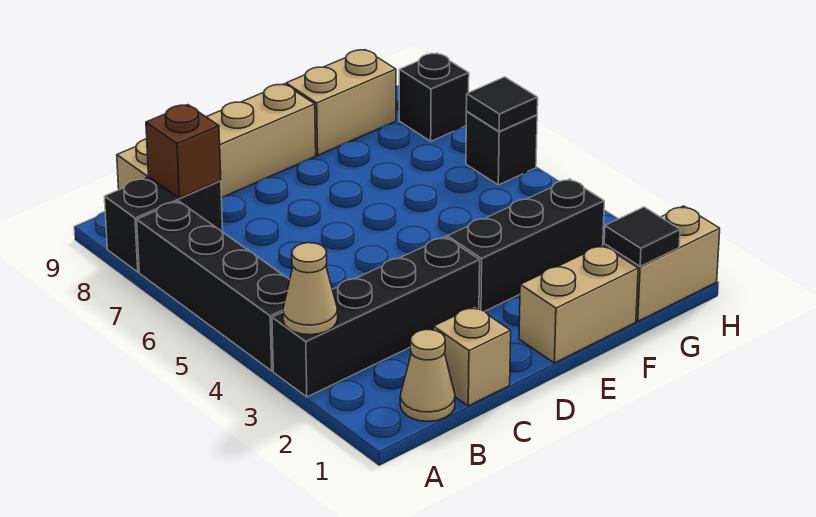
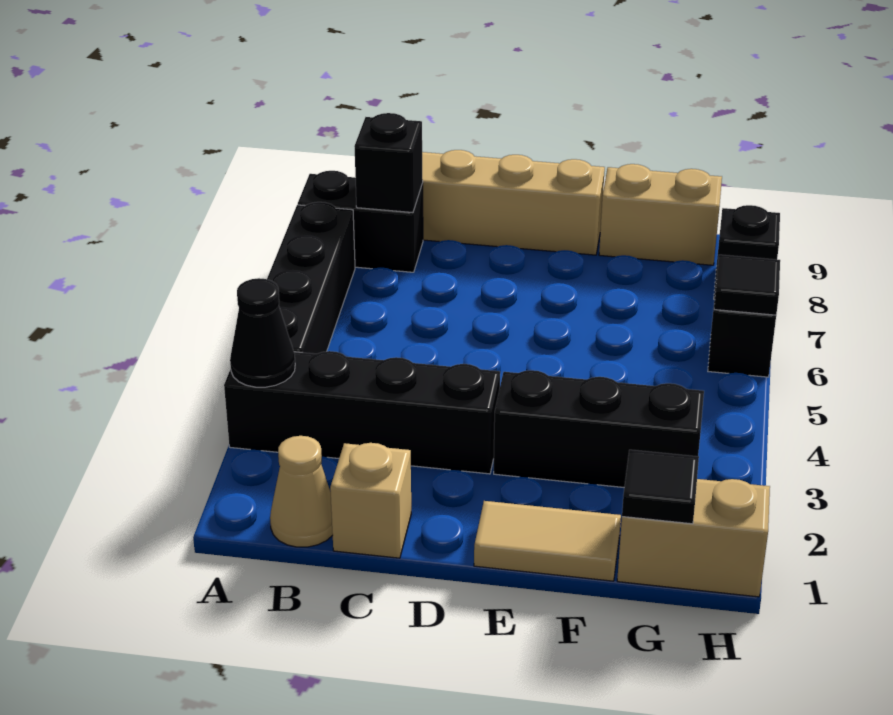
tan cone A3 level 2 -> black cone A3 level 2
brown brick B8 level 2 -> black brick B8 level 2
tan brick E1:F1 level 1 -> tan tile E1:F1 level 1

